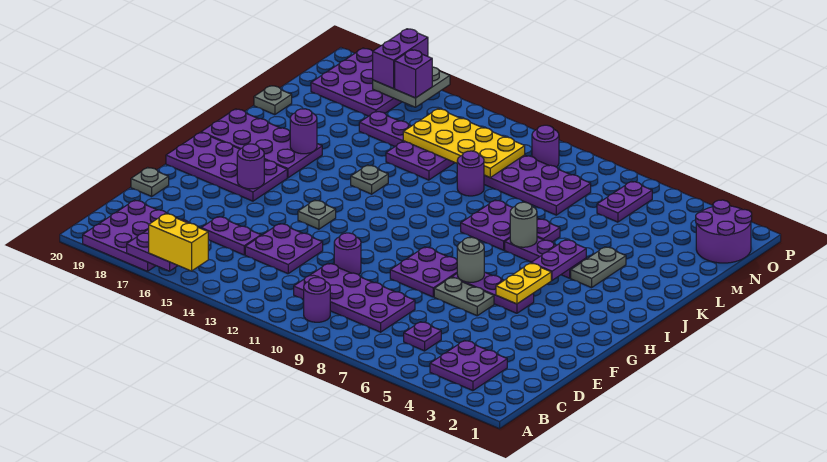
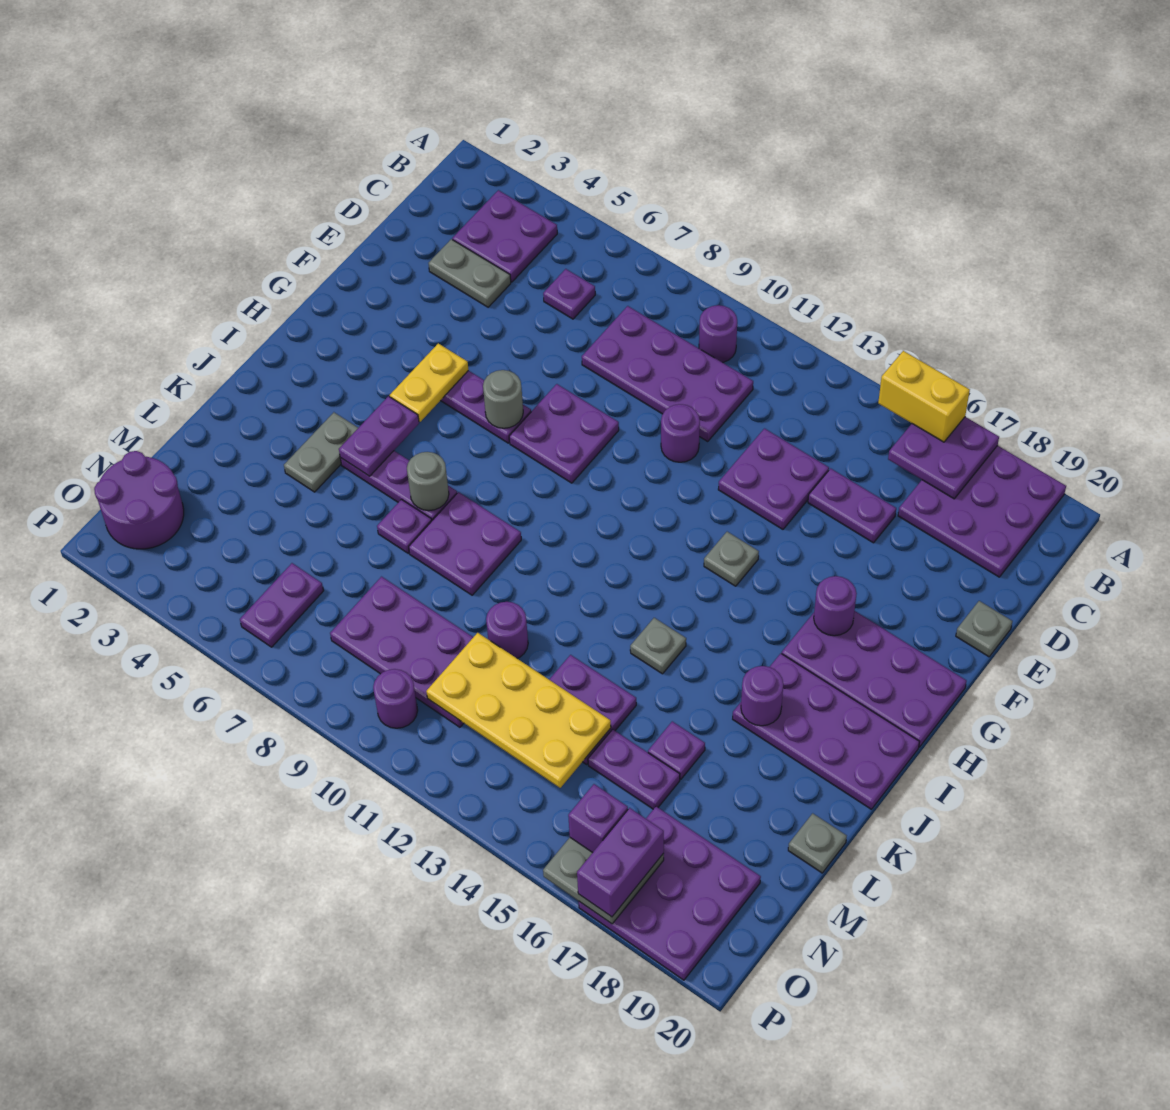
grey plate F6:F7 level 1 -> grey plate D3:D4 level 1
none -> purple plate L16 level 1

